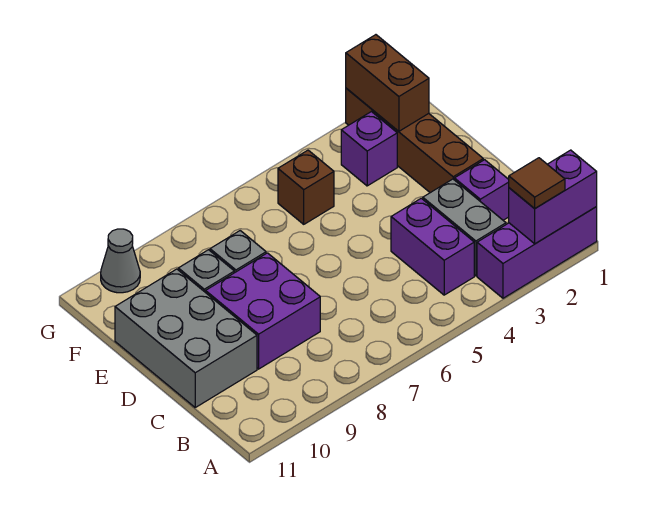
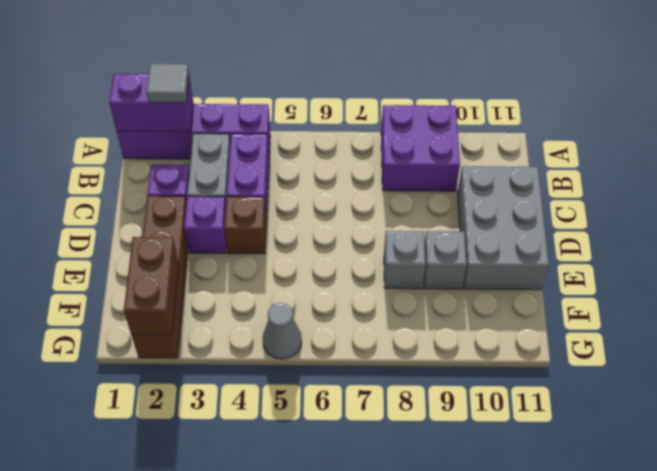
purple brick A1:A3 level 1 -> purple brick A1:A4 level 1
brown tile A2 level 3 -> grey tile A2 level 3
purple brick C8:D9 level 1 -> purple brick A8:B9 level 1
purple brick F3 level 1 -> purple brick D3 level 1
brown brick F5 level 1 -> brown brick D4 level 1
grey cone G10 level 1 -> grey cone G5 level 1

